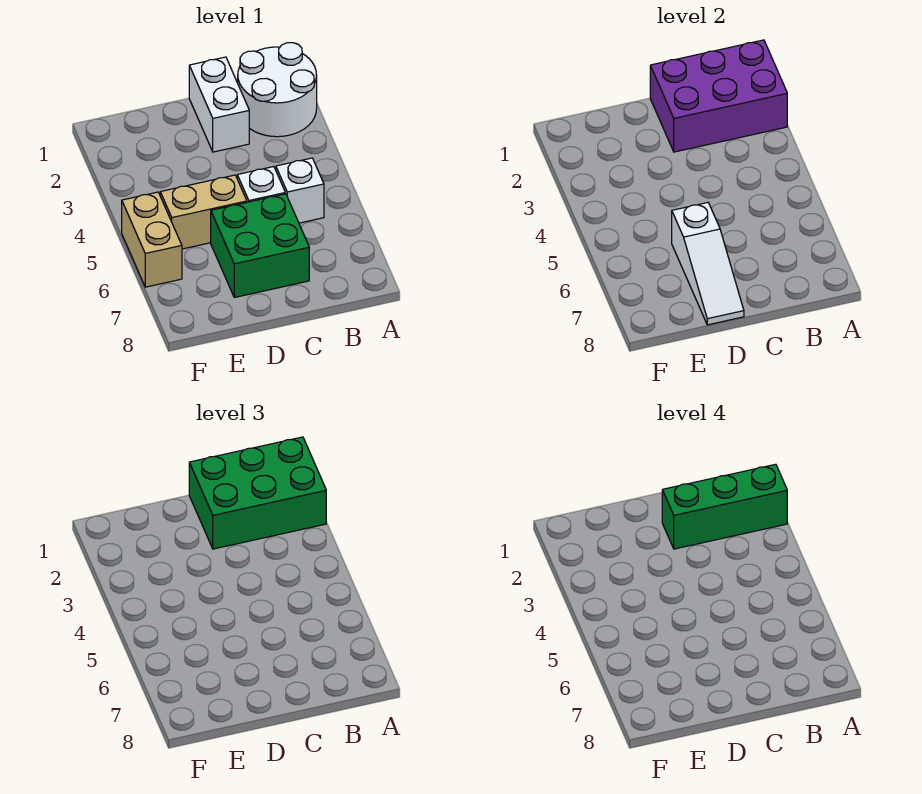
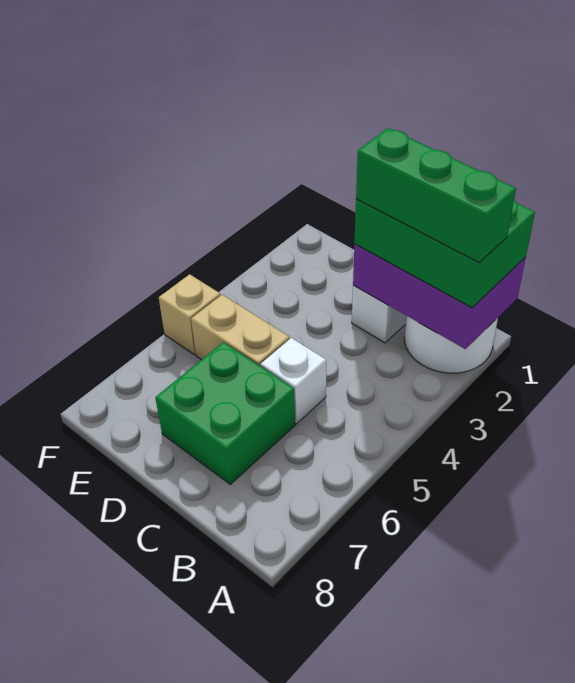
white brick B5 level 1 -> none
white slope D6:D8 level 2 top 6 -> none
tan brick F5:F6 level 1 -> tan brick F5 level 1

